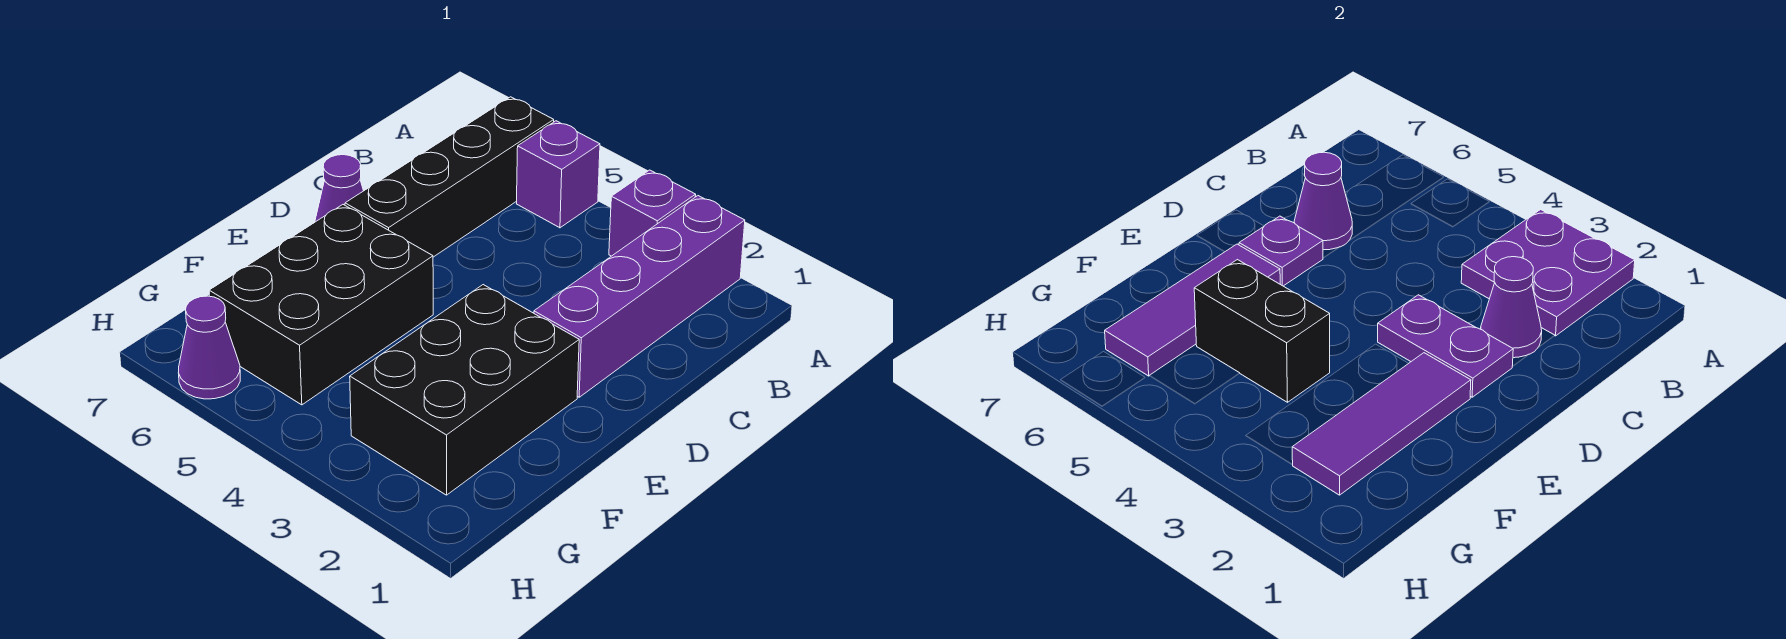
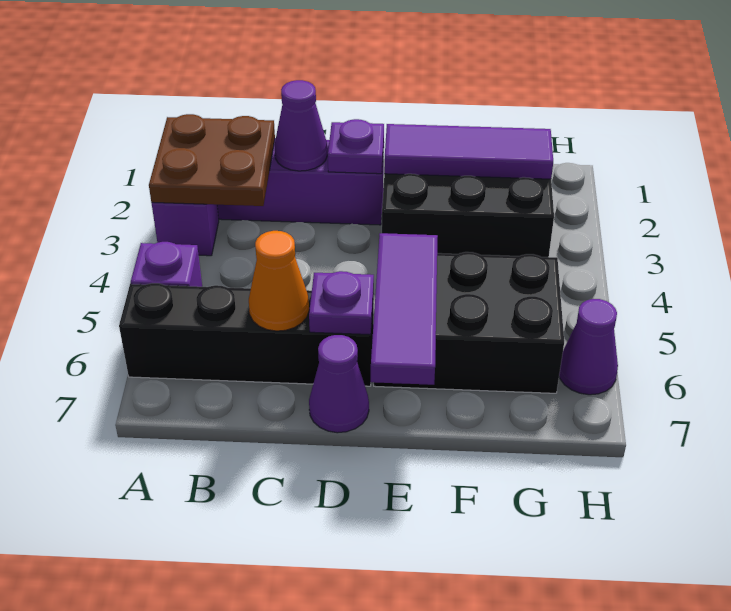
purple plate A2:B3 level 2 -> brown plate A2:B3 level 2
purple cone C6 level 2 -> orange cone C6 level 2
purple plate D2:D3 level 2 -> purple plate D2 level 2
purple tile E6:G6 level 2 -> purple tile E5:E7 level 2
black brick F4:F5 level 2 -> none

